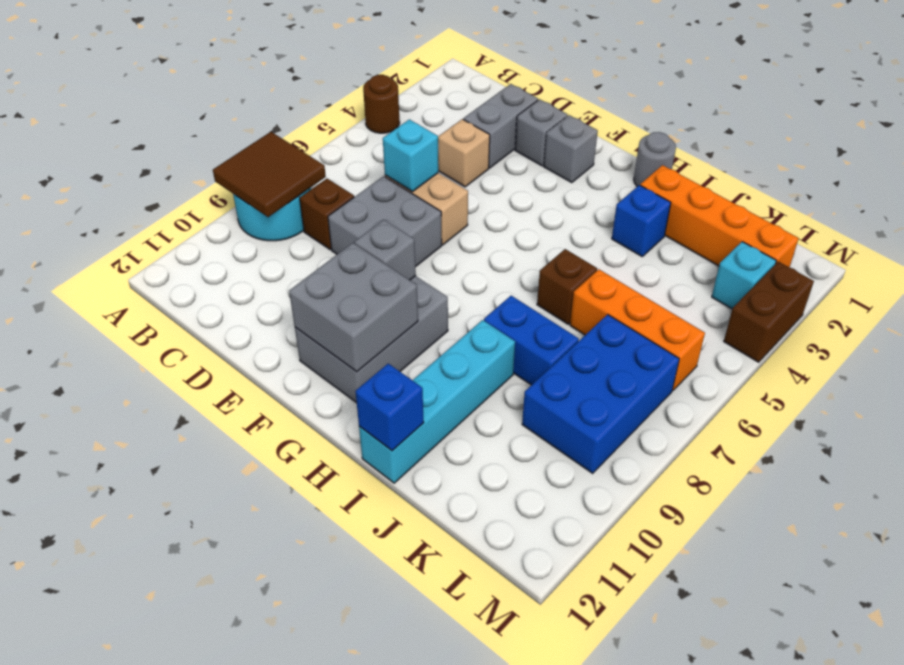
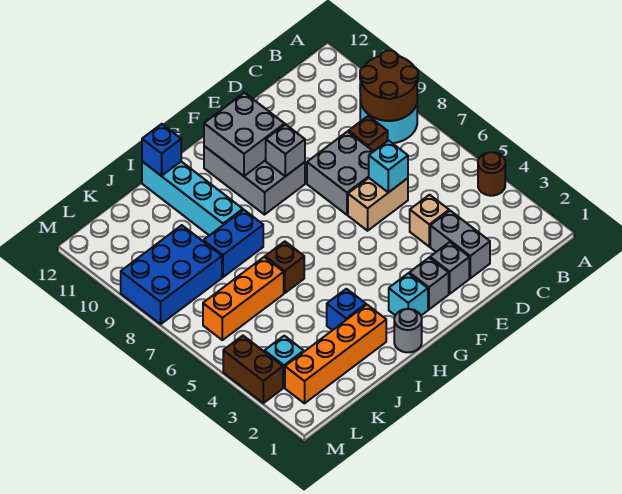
brown tile A8:B9 level 2 -> brown round brick A8:B9 level 2
none -> cyan brick G2 level 1
blue brick K7:L9 level 1 -> blue brick K8:M9 level 1

